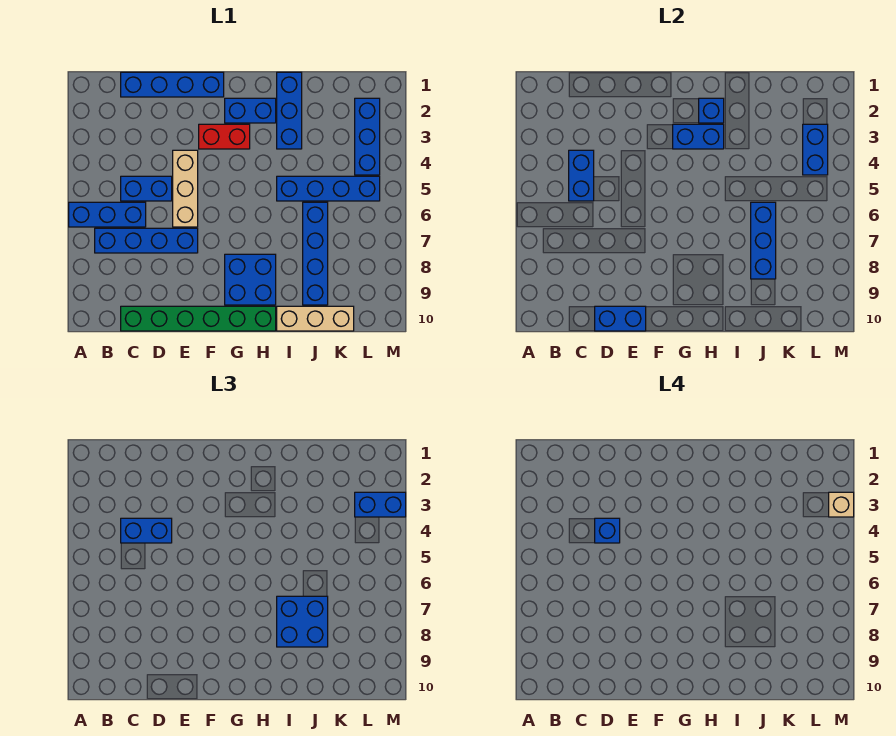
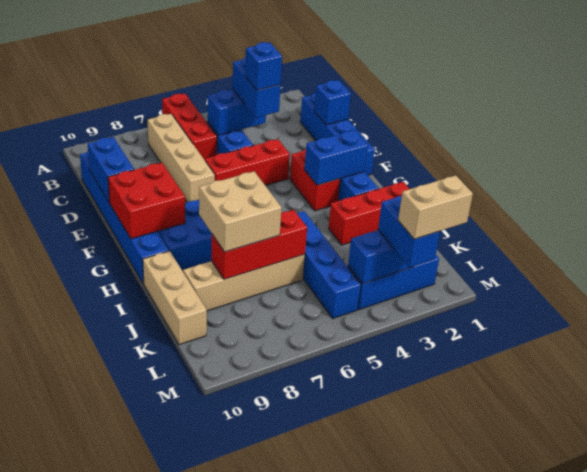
blue brick A6:C6 level 1 -> red brick A6:C6 level 1
blue brick B7:E7 level 1 -> tan brick B7:E7 level 1
green brick C10:H10 level 1 -> blue brick C10:H10 level 1
tan brick E4:E6 level 1 -> red brick E4:E6 level 1
none -> red brick F9:G10 level 2
blue brick G3:H3 level 2 -> blue brick G2:G3 level 2
blue brick H2 level 2 -> blue brick D1 level 2
blue brick I1:I3 level 1 -> red brick I1:I3 level 1
blue brick I7:J8 level 3 -> tan brick I7:J8 level 3
blue brick J6:J9 level 1 -> tan brick J6:J9 level 1
blue brick J6:J8 level 2 -> red brick J6:J8 level 2
tan brick M3 level 4 -> tan brick M2:M3 level 4

